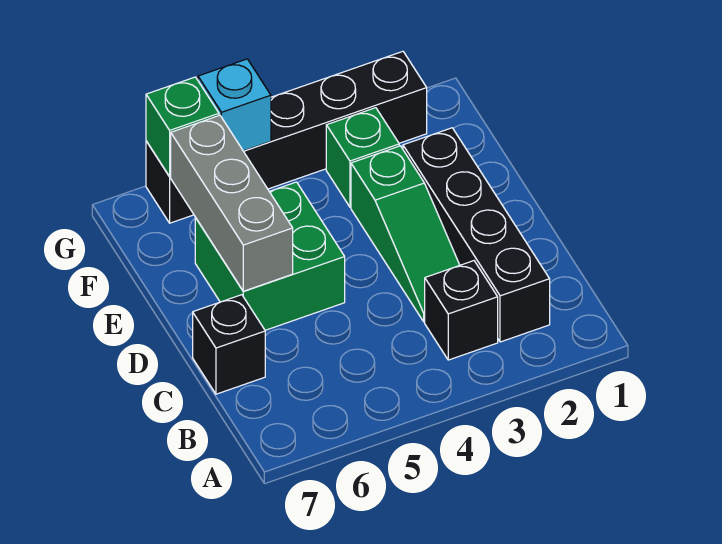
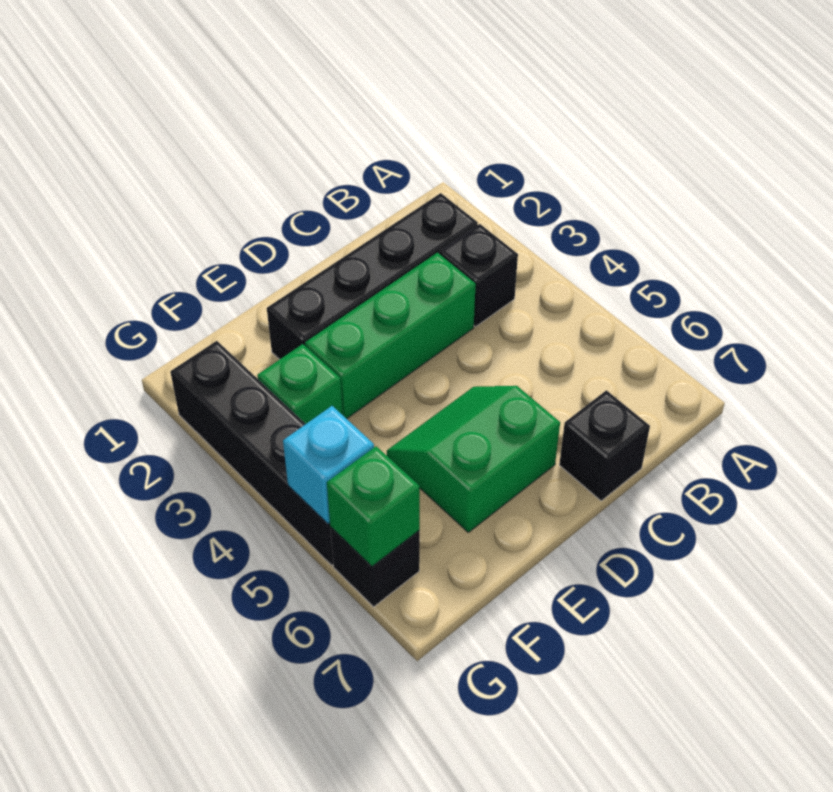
green slope C3:E3 level 1 top E -> green brick C3:E3 level 1
green brick D5:E6 level 1 -> green slope D5:E6 level 1 top 6
grey brick D6:F6 level 2 -> none

